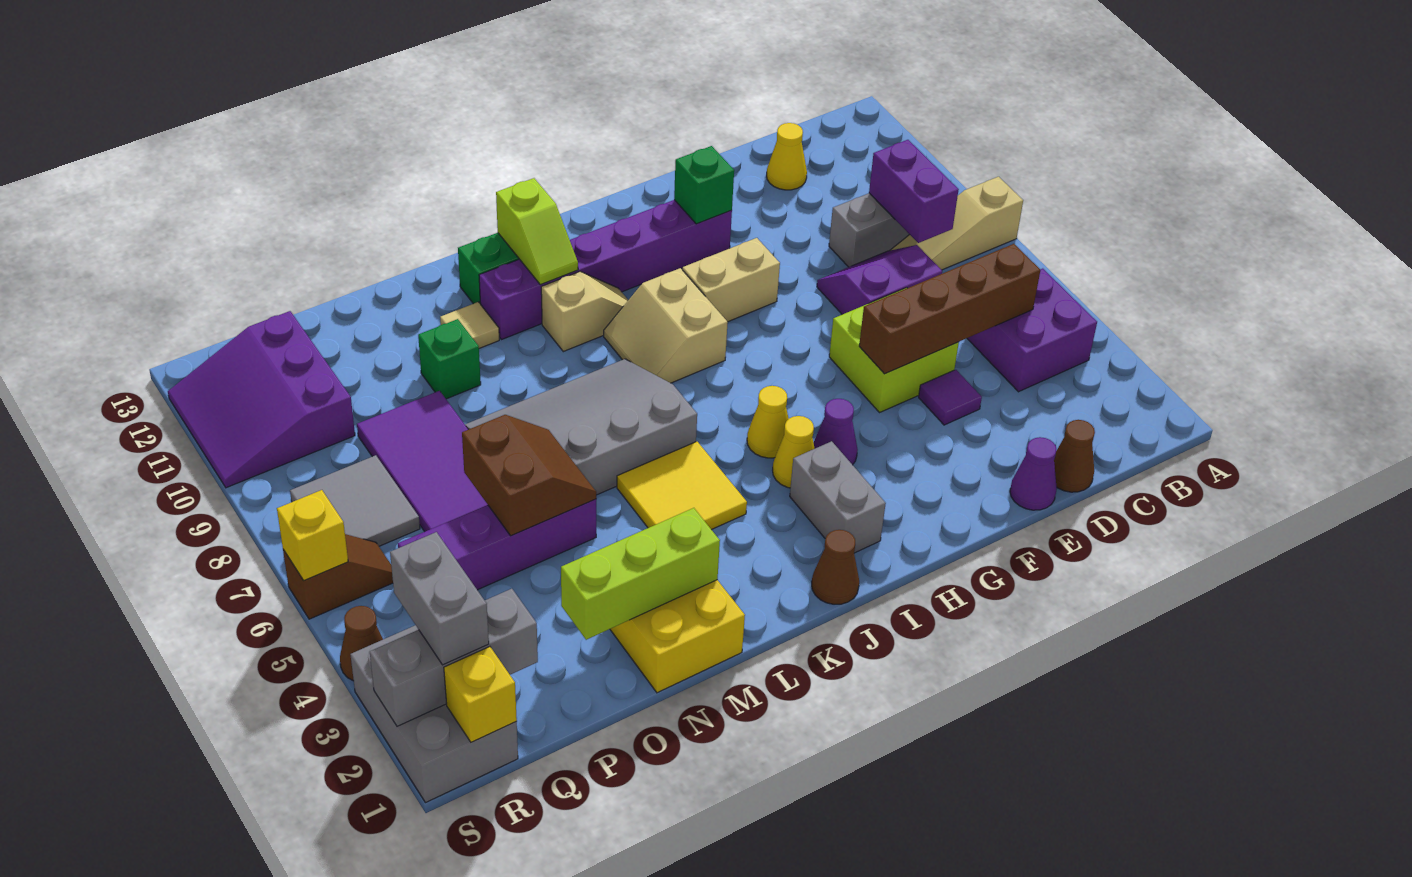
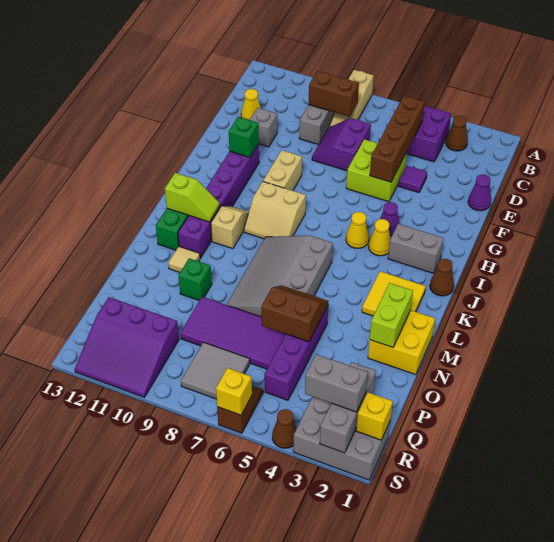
purple brick C8:C9 level 2 -> brown brick C8:C9 level 2
brown cone D1 level 1 -> brown cone B3 level 1
none -> grey brick E11 level 1
yellow tile K4:L5 level 1 -> yellow tile K2:L3 level 1
lime brick M2:O2 level 2 -> lime brick M2:N2 level 2

